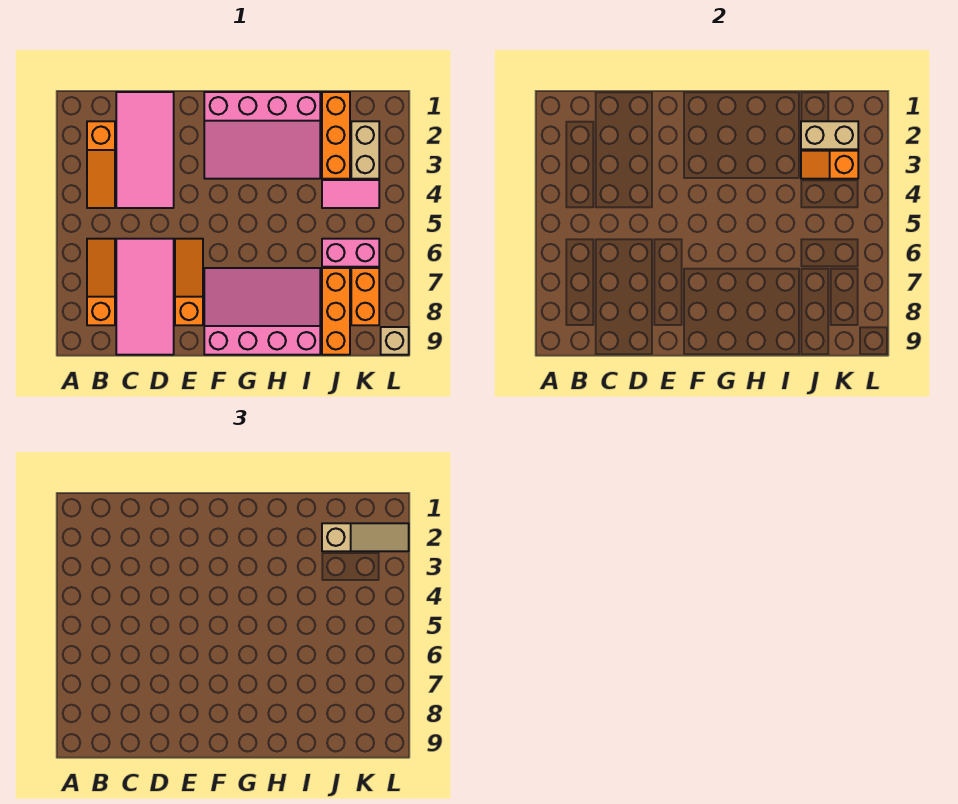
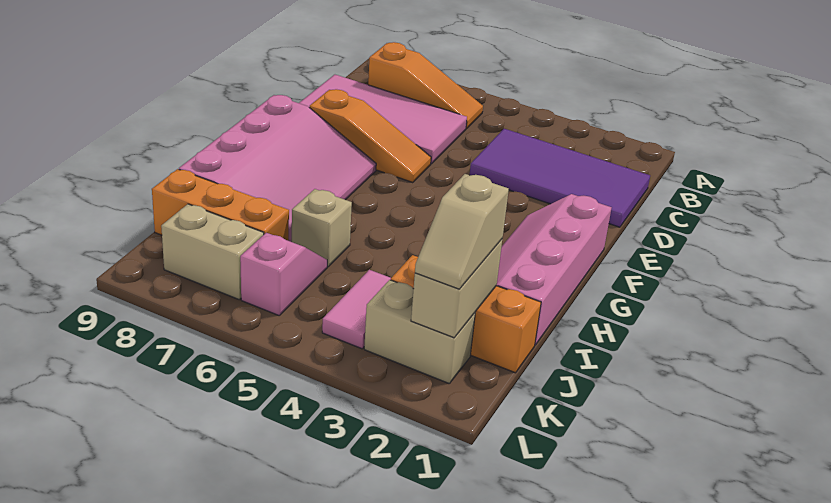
orange slope B2:B4 level 1 top 2 -> none
pink tile C1:D4 level 1 -> purple tile C1:D4 level 1
pink slope F1:I3 level 1 top 1 -> pink slope F1:I2 level 1 top 1
tan slope J2:L2 level 3 top J -> tan slope J2:K2 level 3 top J
orange slope J3:K3 level 2 top K -> none
pink brick J6:K6 level 1 -> pink slope J6:K6 level 1 top K
orange brick K7:K8 level 1 -> tan brick K7:K8 level 1
tan brick L9 level 1 -> tan brick I6 level 1

